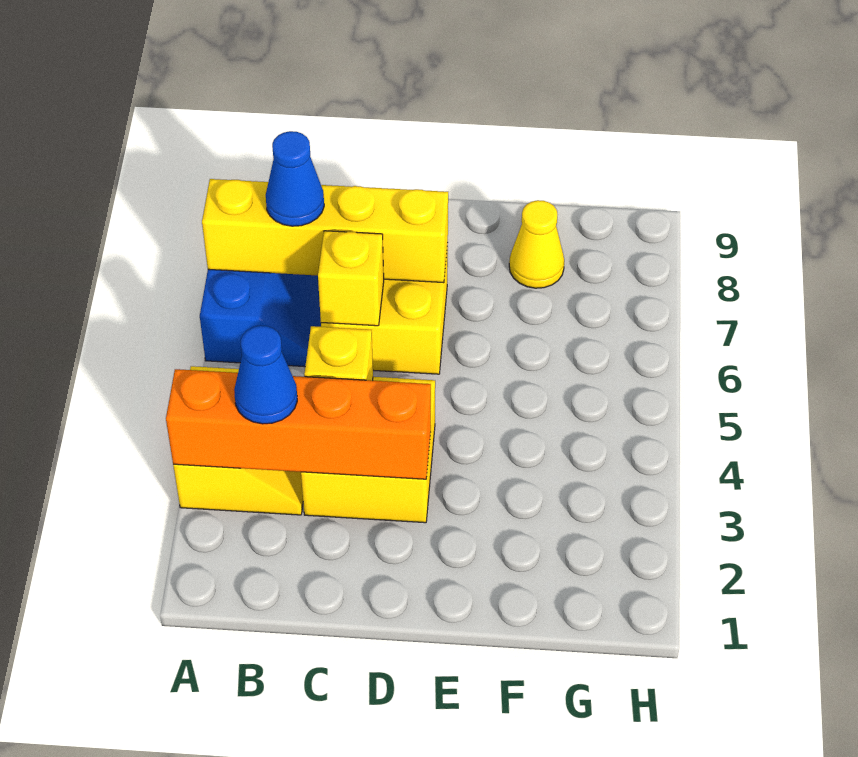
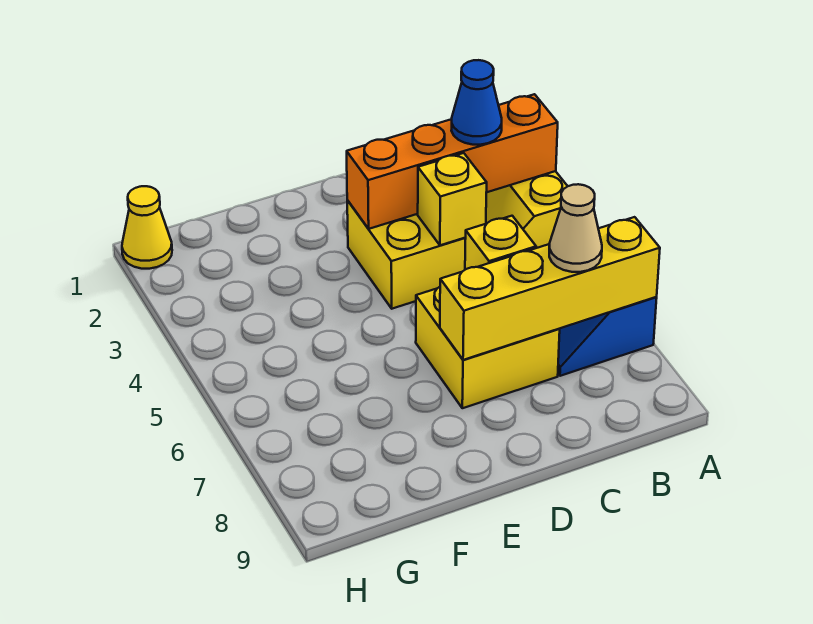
blue cone B7 level 3 -> tan cone B7 level 3
yellow cone F8 level 1 -> yellow cone H1 level 1

